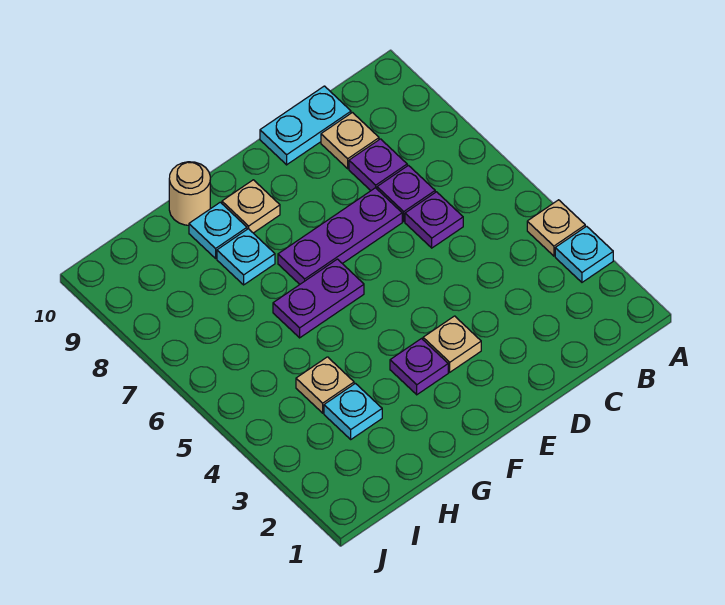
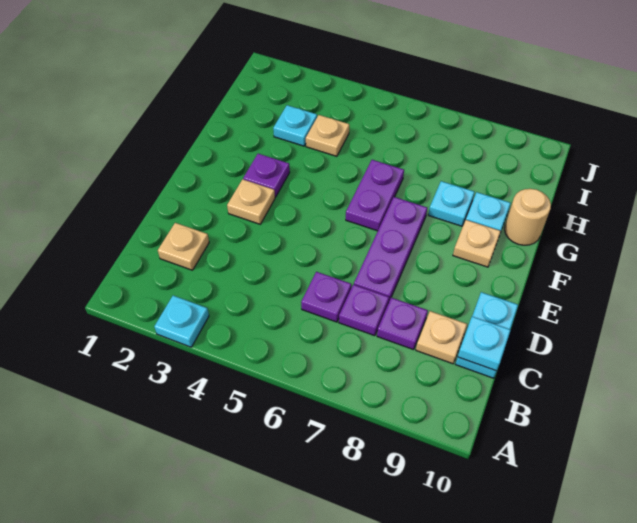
tan plate A4 level 1 -> tan plate C2 level 1
none -> cyan plate C10 level 2

